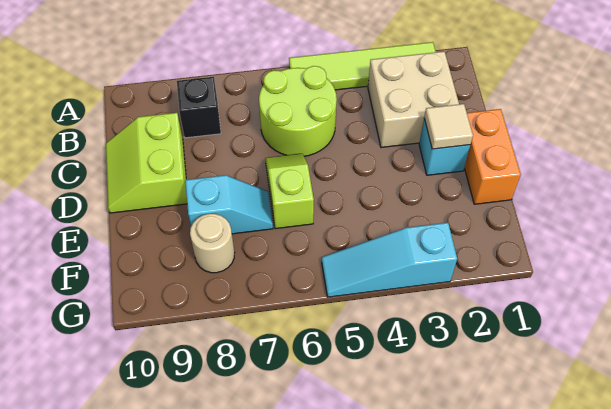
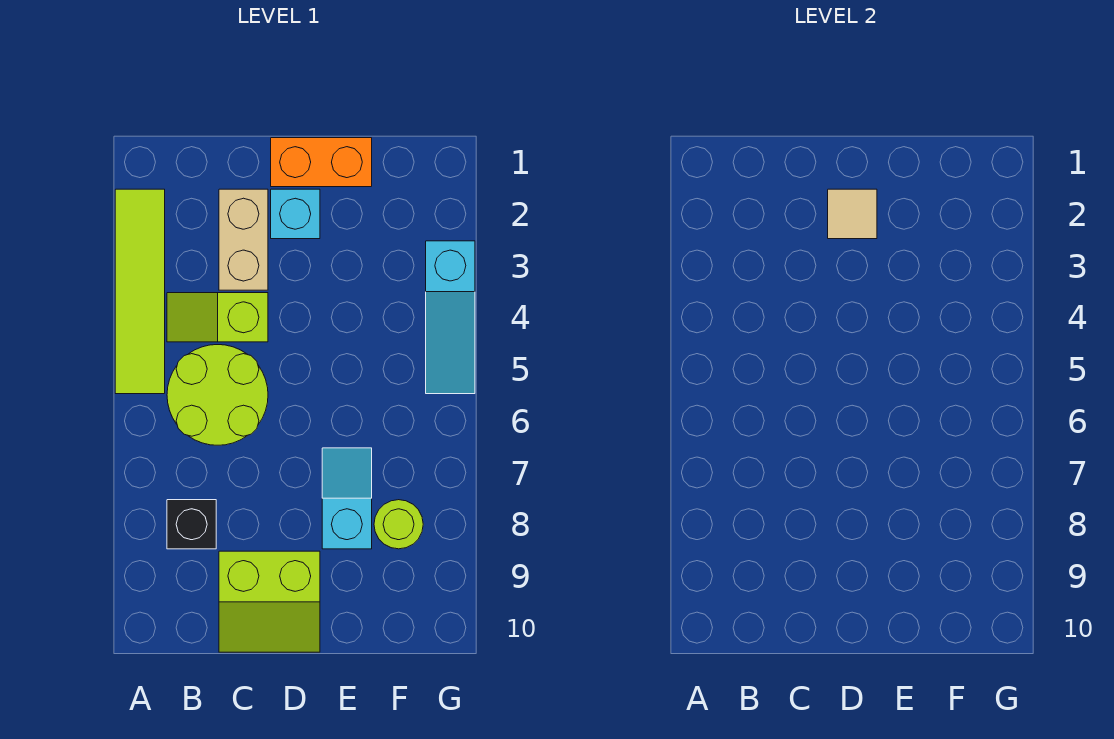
tan brick B2:C3 level 1 -> tan brick C2:C3 level 1
lime slope D6:E6 level 1 top E -> lime slope B4:C4 level 1 top C
tan round brick F8 level 1 -> lime round brick F8 level 1

